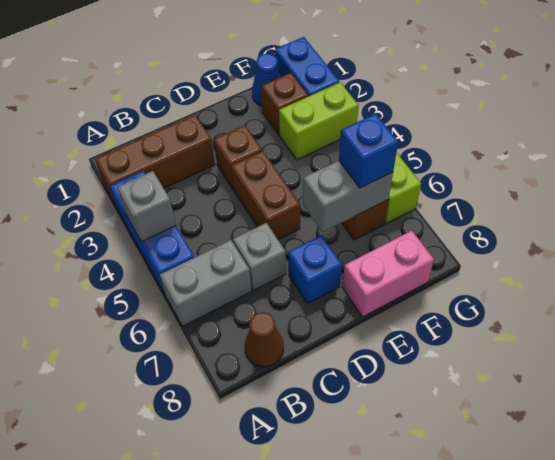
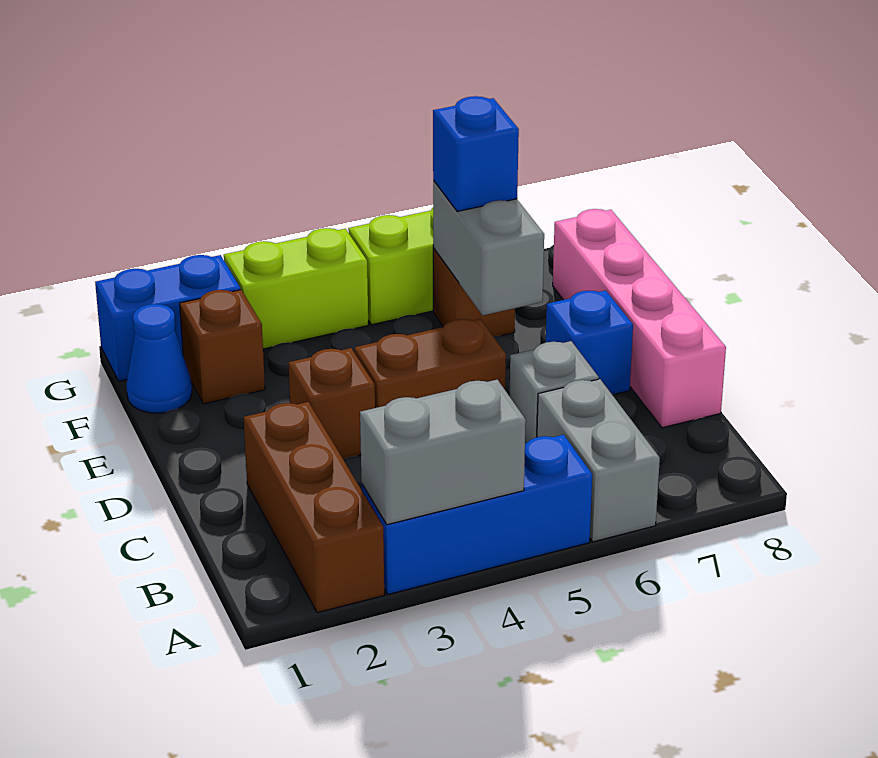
grey brick A4 level 2 -> grey brick A3:A4 level 2
brown cone B8 level 1 -> none
pink brick E8:F8 level 1 -> pink brick C8:F8 level 1
lime brick F3:G3 level 1 -> lime brick G3:G4 level 1

